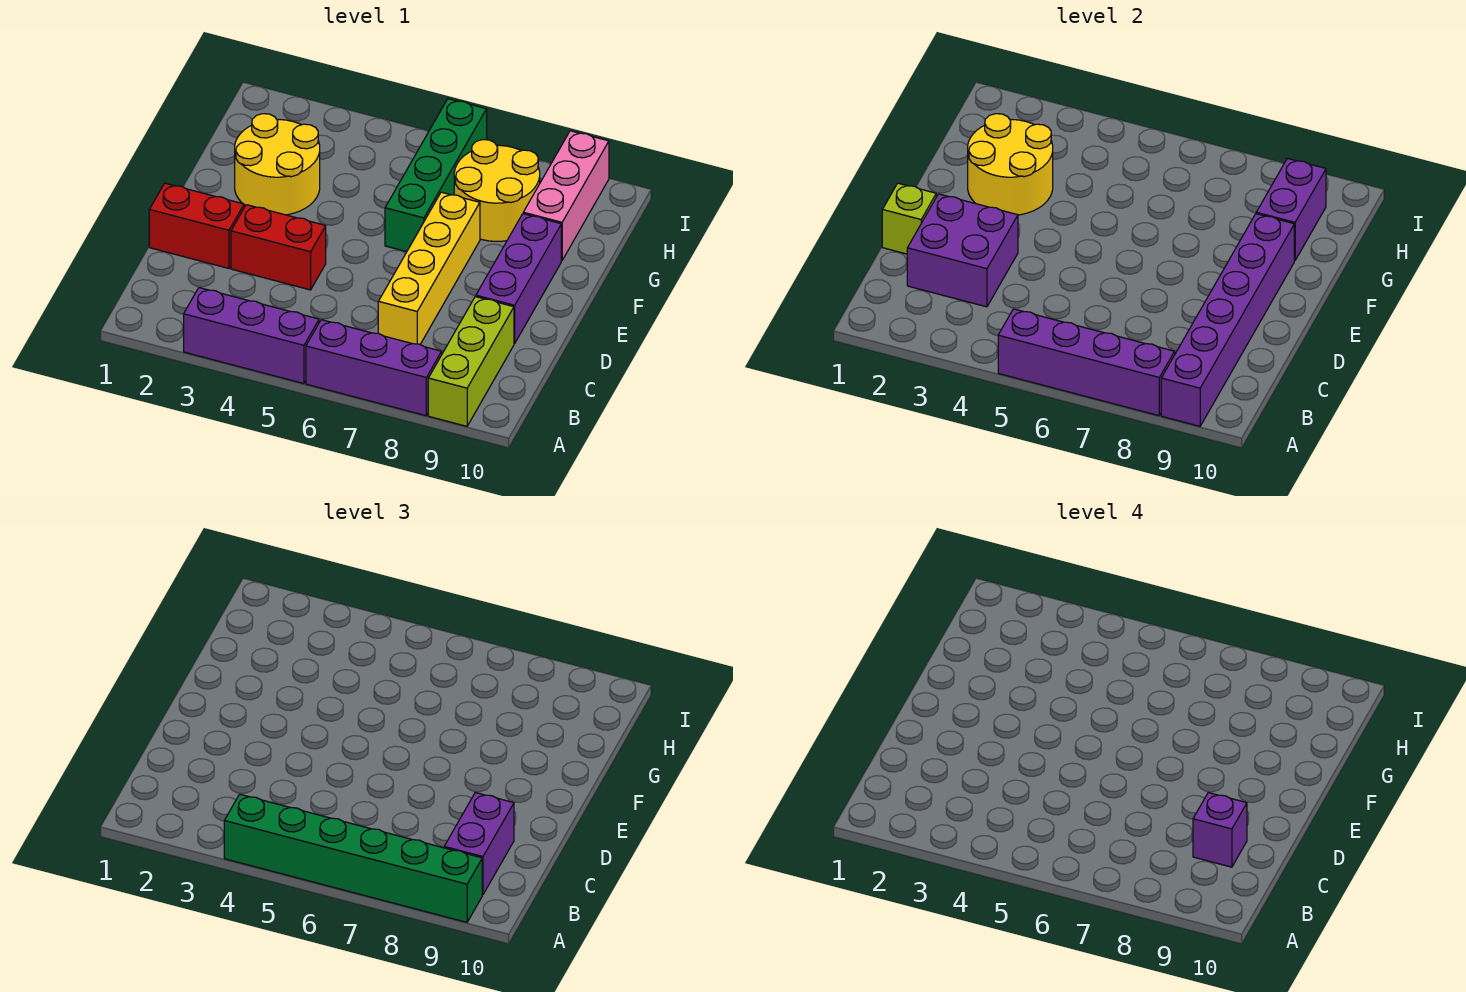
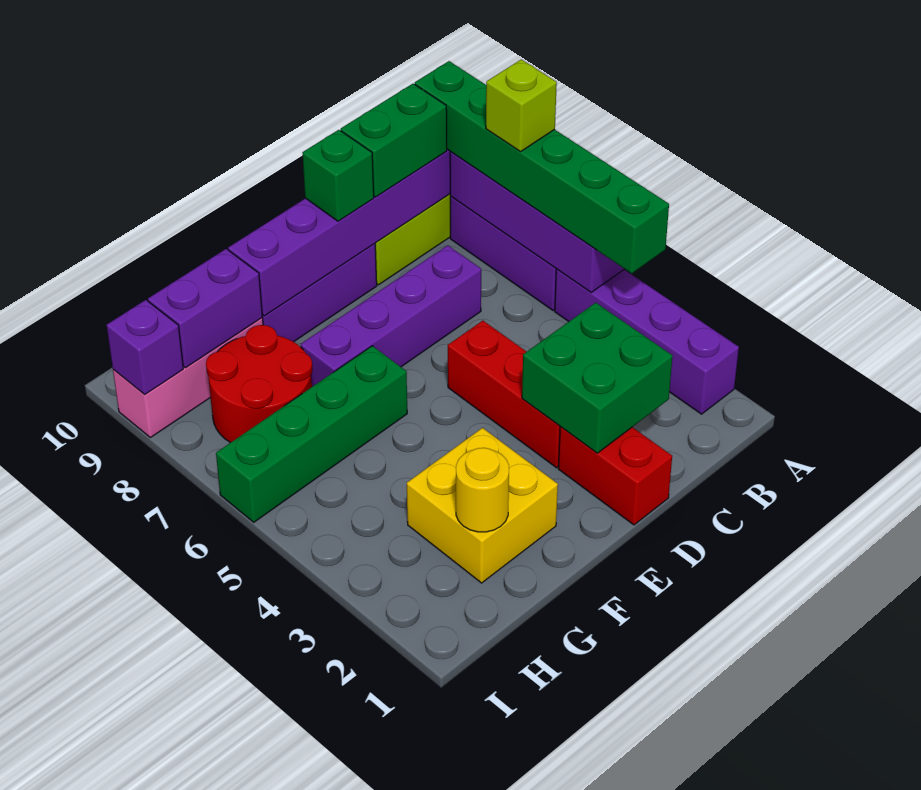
purple brick A3:A5 level 1 -> purple brick A2:A5 level 1
purple brick B9:C9 level 3 -> green brick B9:C9 level 3
purple brick C2:D3 level 2 -> green brick C2:D3 level 2
yellow brick C7:F7 level 1 -> purple brick C7:F7 level 1
purple brick C9 level 4 -> purple brick I9 level 2
lime brick D1 level 2 -> lime brick A7 level 4
red brick D3:D4 level 1 -> red brick D3:D5 level 1
none -> green brick D9 level 3
yellow round brick F2:G3 level 1 -> yellow brick F2:G3 level 1
yellow round brick F2:G3 level 2 -> yellow round brick G2 level 2
yellow round brick G7:H8 level 1 -> red round brick G7:H8 level 1

